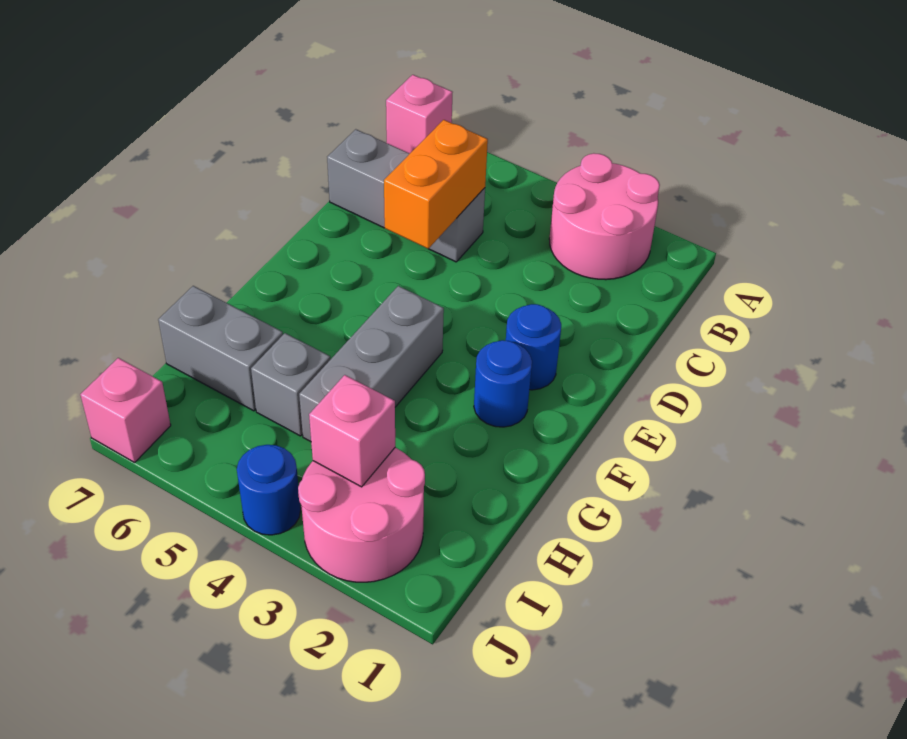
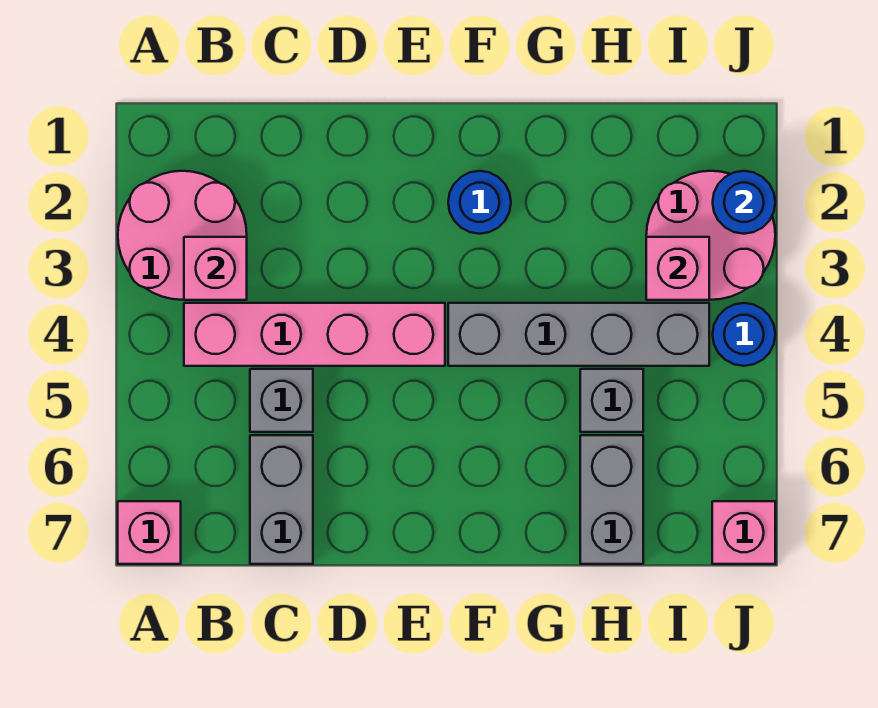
none -> pink brick B3 level 2
none -> pink brick B4:E4 level 1
orange brick C5:D5 level 2 -> none
blue round brick E2 level 1 -> blue round brick J2 level 2
grey brick F4:H4 level 1 -> grey brick F4:I4 level 1

